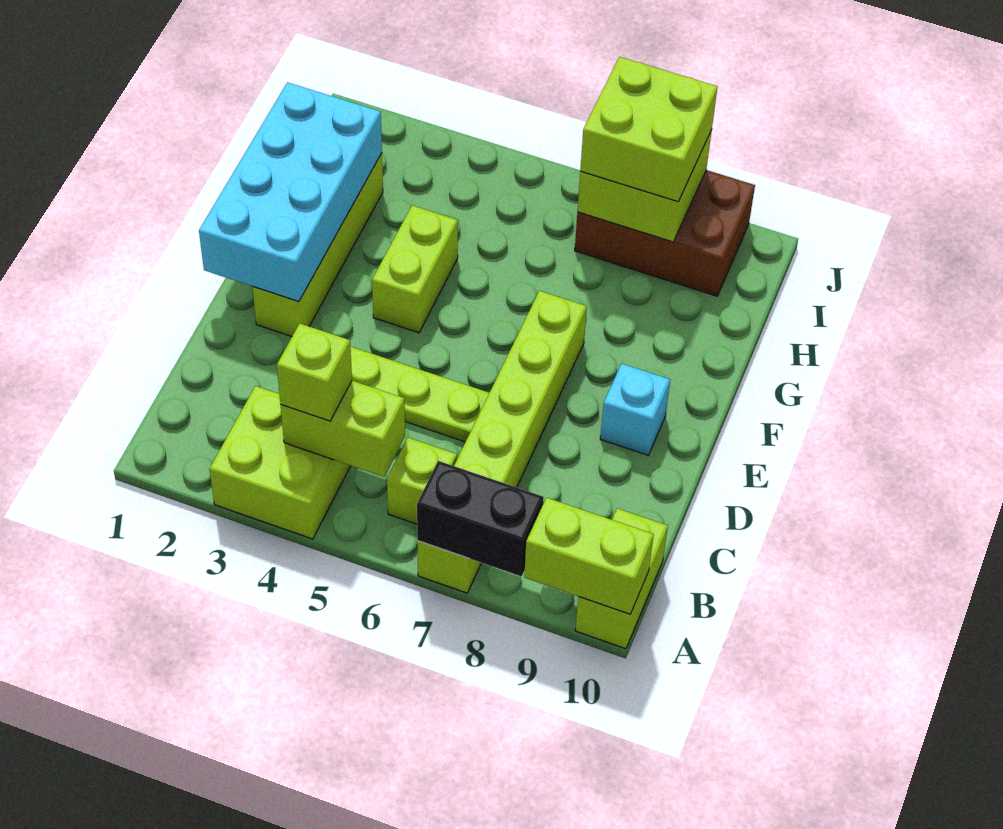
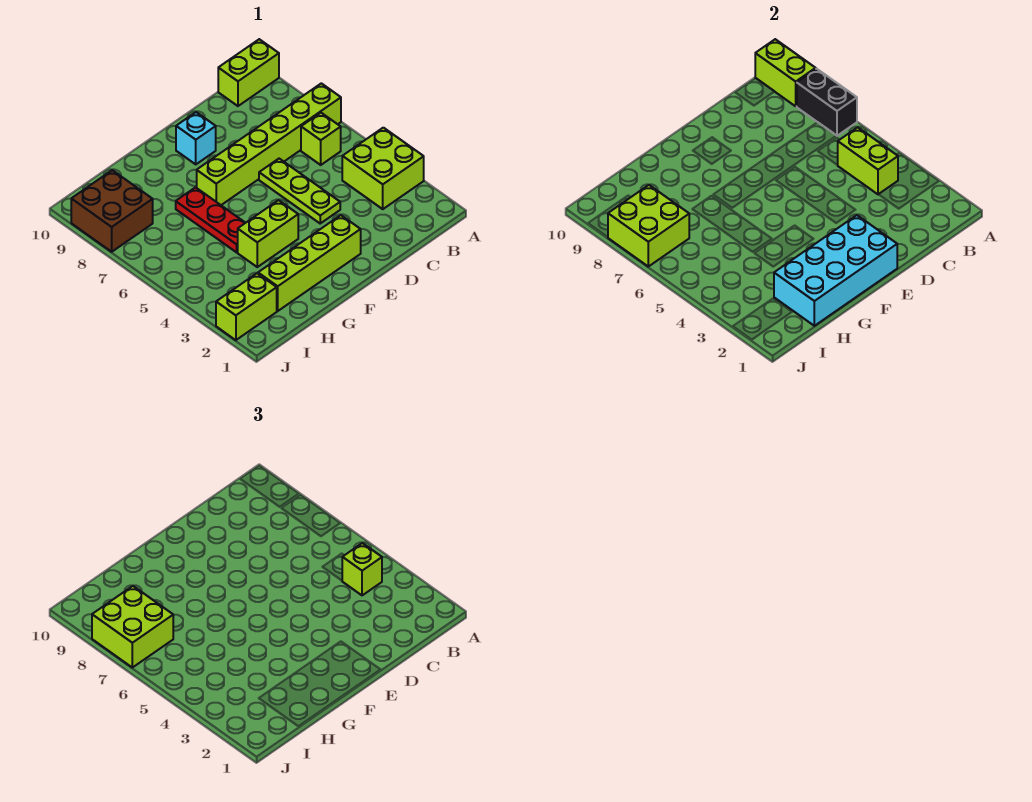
none -> red plate G5:G7 level 1
none -> lime brick I2:J2 level 1
brown brick I7:J9 level 1 -> brown brick I8:J9 level 1

